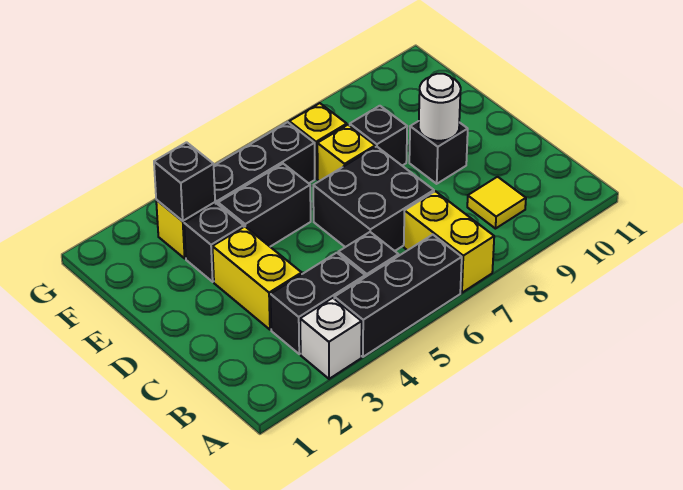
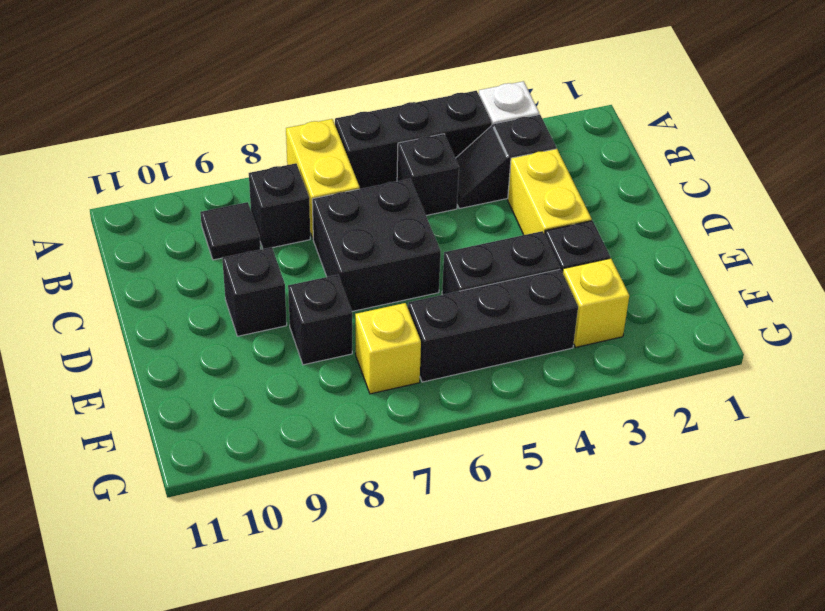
black brick B3:B4 level 1 -> black slope B3:B4 level 1 top 3
yellow tile B9 level 1 -> black tile B9 level 1
white round brick D9 level 2 -> none
yellow brick E7 level 1 -> none
black brick F3 level 2 -> black brick B8 level 1

